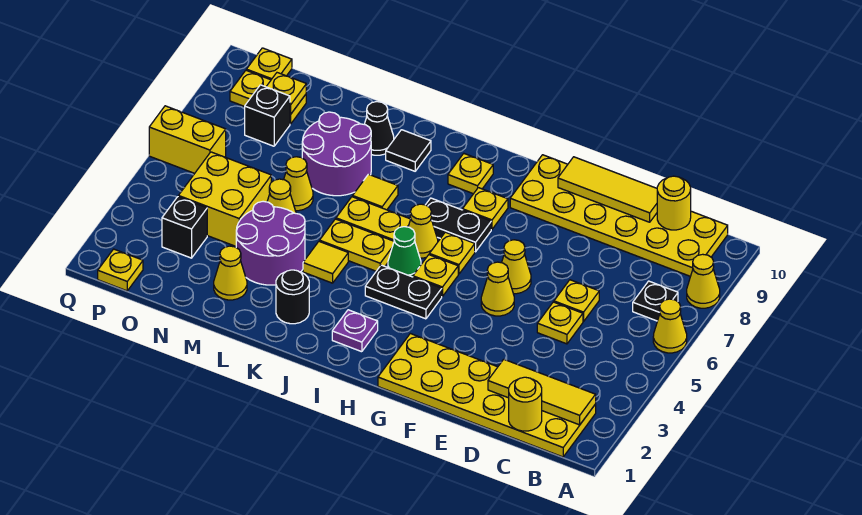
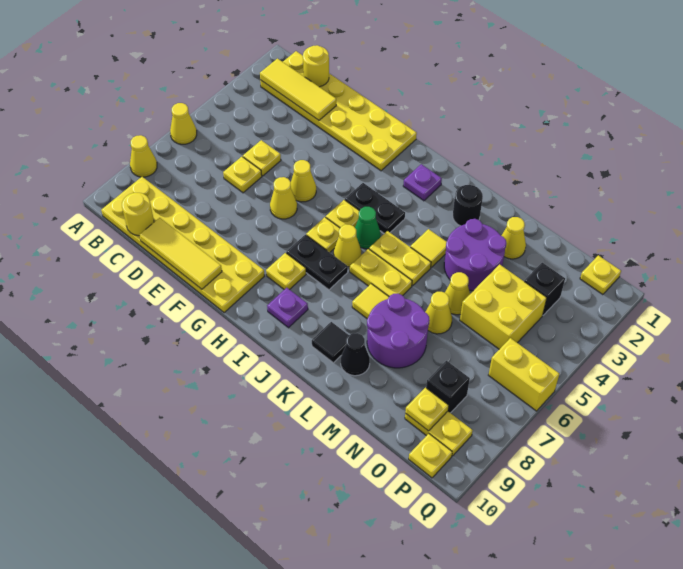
black plate B7 level 1 -> none
yellow plate I9 level 1 -> purple plate I9 level 1

